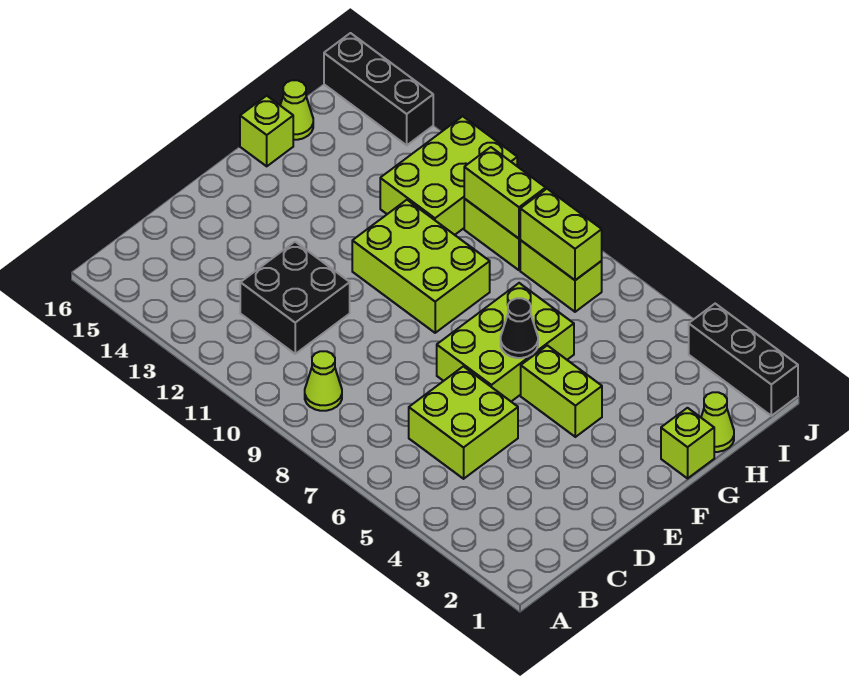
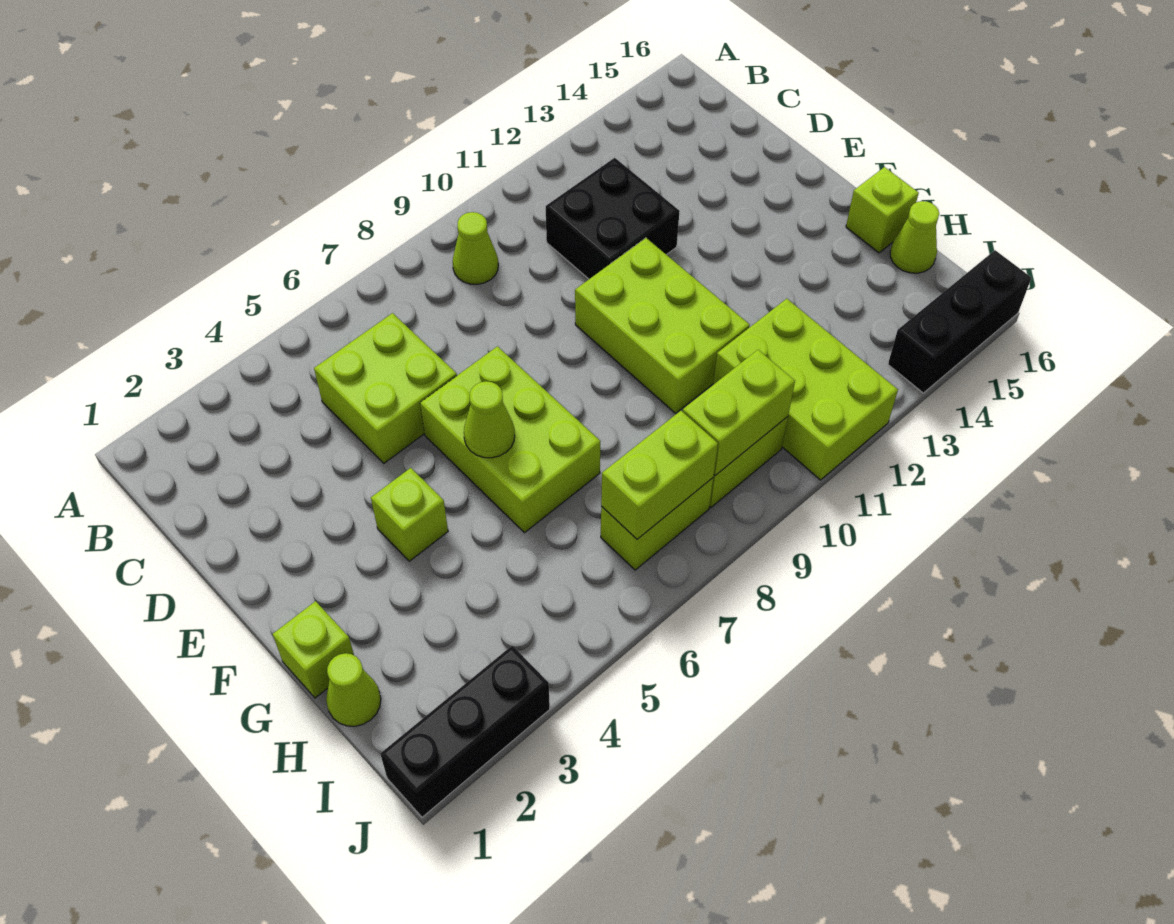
lime brick F4:F5 level 1 -> lime brick F4 level 1
black cone F6 level 2 -> lime cone F6 level 2
lime brick F9:G11 level 1 -> lime brick E10:G11 level 1

